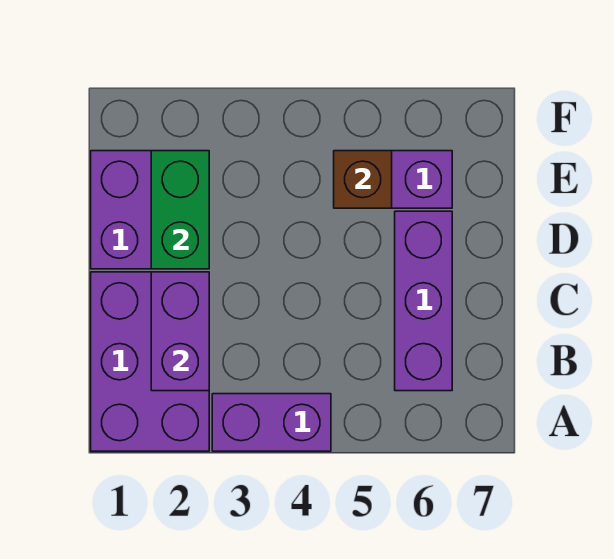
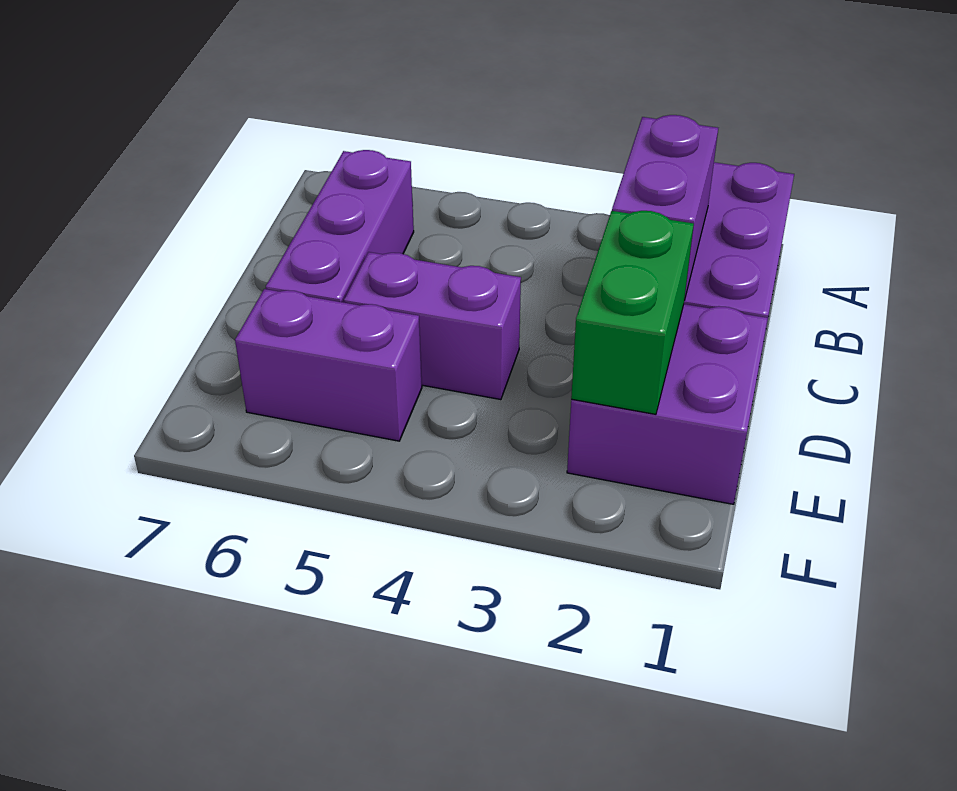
purple brick A3:A4 level 1 -> purple brick D4:D5 level 1
brown brick E5 level 2 -> none

